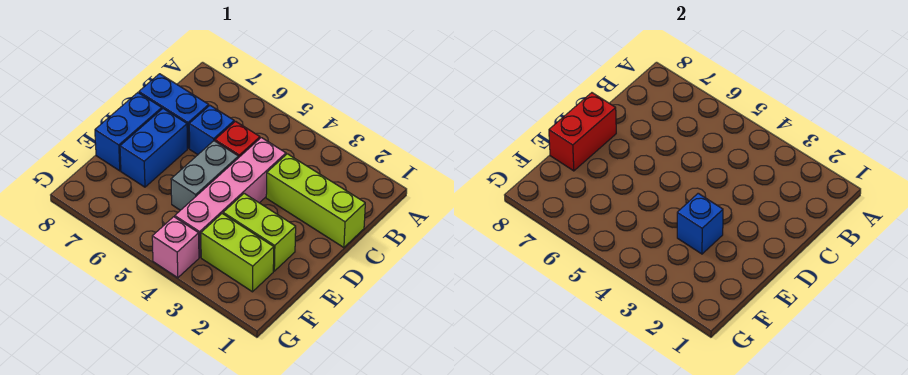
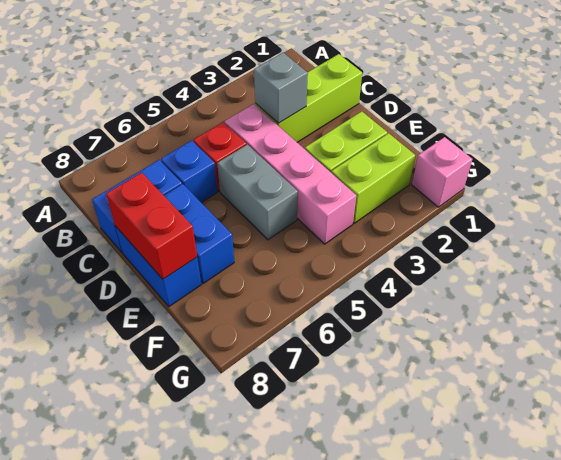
none -> grey brick C3 level 2
blue brick E3 level 2 -> none
pink brick G4 level 1 -> pink brick G1 level 1

